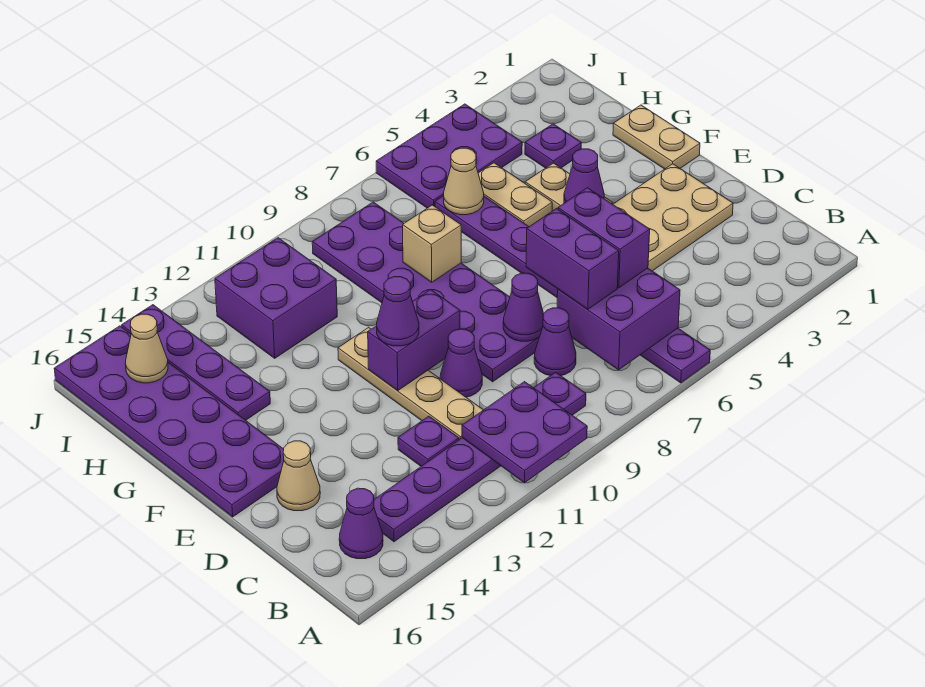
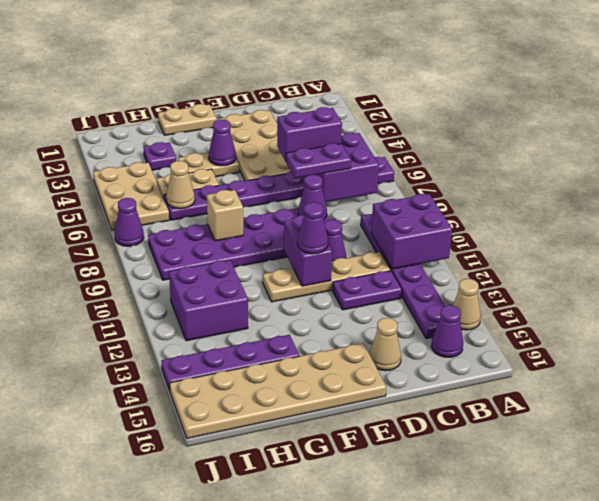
purple plate A10:B11 level 2 -> purple brick A10:B11 level 2
purple brick C7:D7 level 3 -> purple plate C7:D7 level 3
purple cone C8 level 1 -> purple cone J7 level 1
purple plate C12 level 1 -> purple plate C12:D12 level 1
purple plate E15:J16 level 1 -> tan plate E15:J16 level 1
purple plate I4:J6 level 1 -> tan plate I4:J6 level 1
tan cone I15 level 2 -> tan cone A14 level 1

